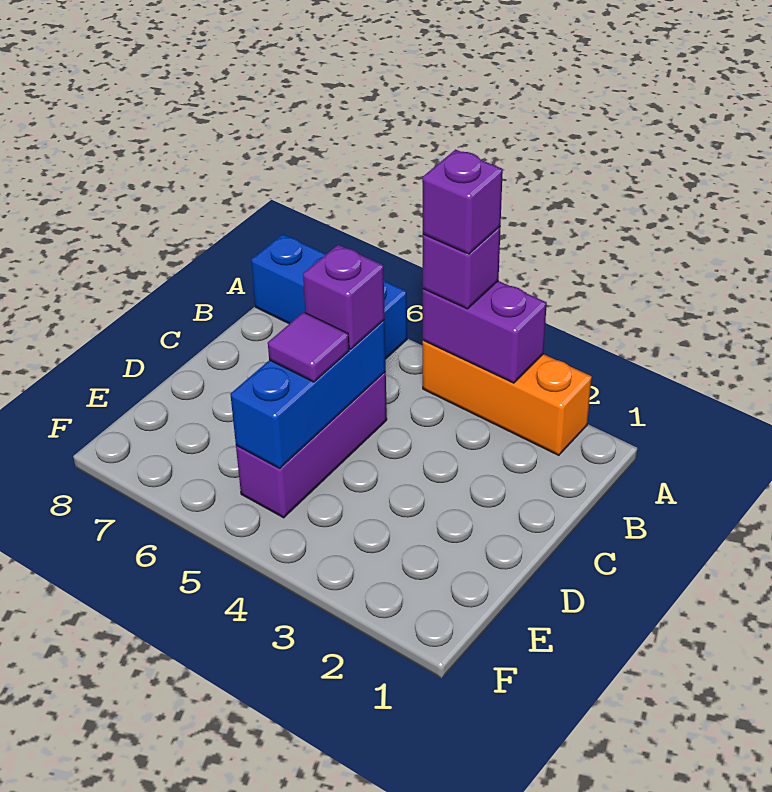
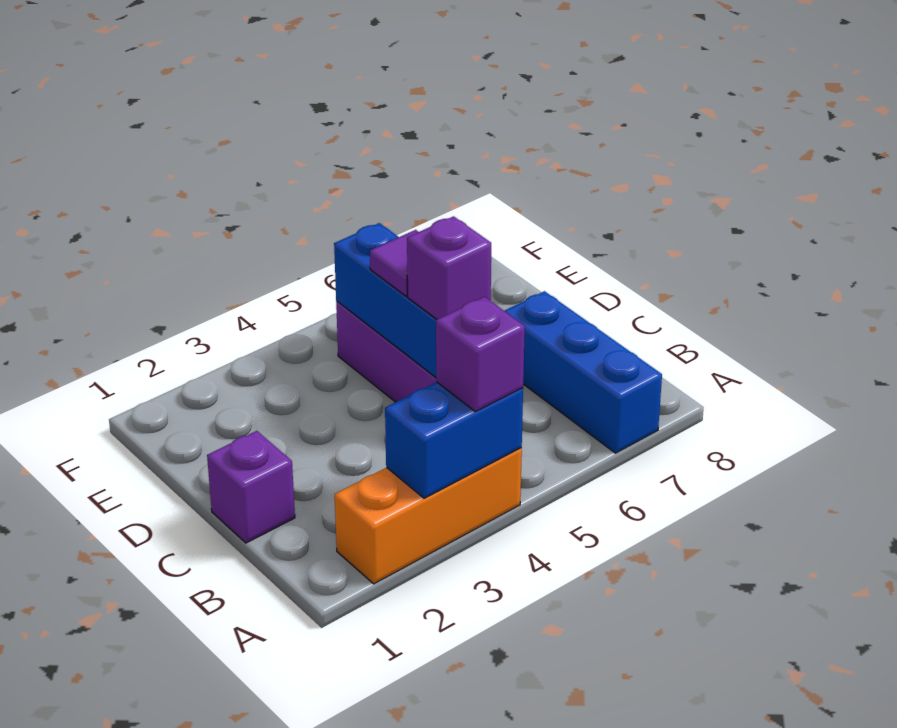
purple brick A3:A4 level 2 -> blue brick A3:A4 level 2
purple brick A4 level 4 -> purple brick C1 level 1
blue brick A6:A8 level 1 -> blue brick A7:C7 level 1

